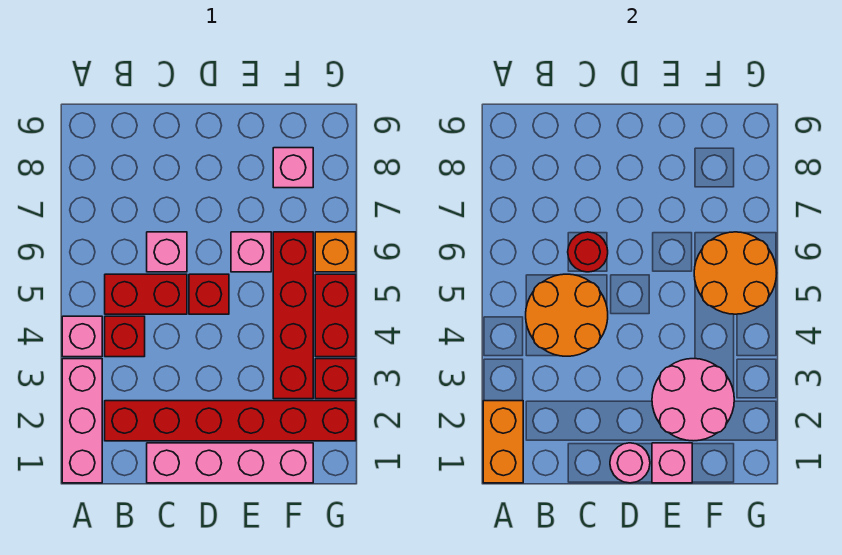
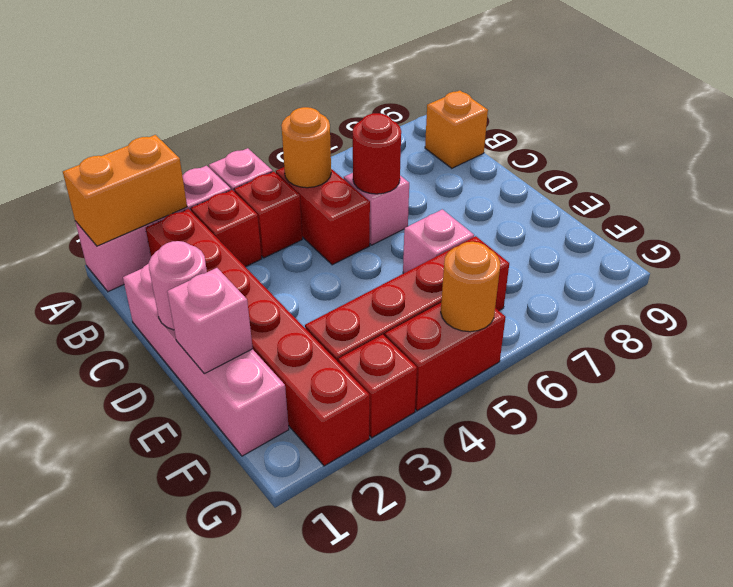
orange round brick B4:C5 level 2 -> orange round brick B5 level 2
red brick D5 level 1 -> red brick B3 level 1
pink round brick E2:F3 level 2 -> none
orange round brick F5:G6 level 2 -> orange round brick G5 level 2
pink brick F8 level 1 -> none
orange brick G6 level 1 -> orange brick B9 level 1

